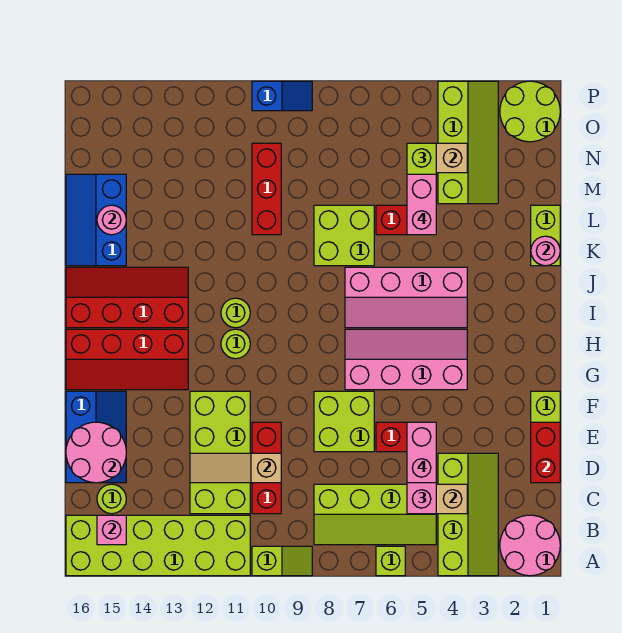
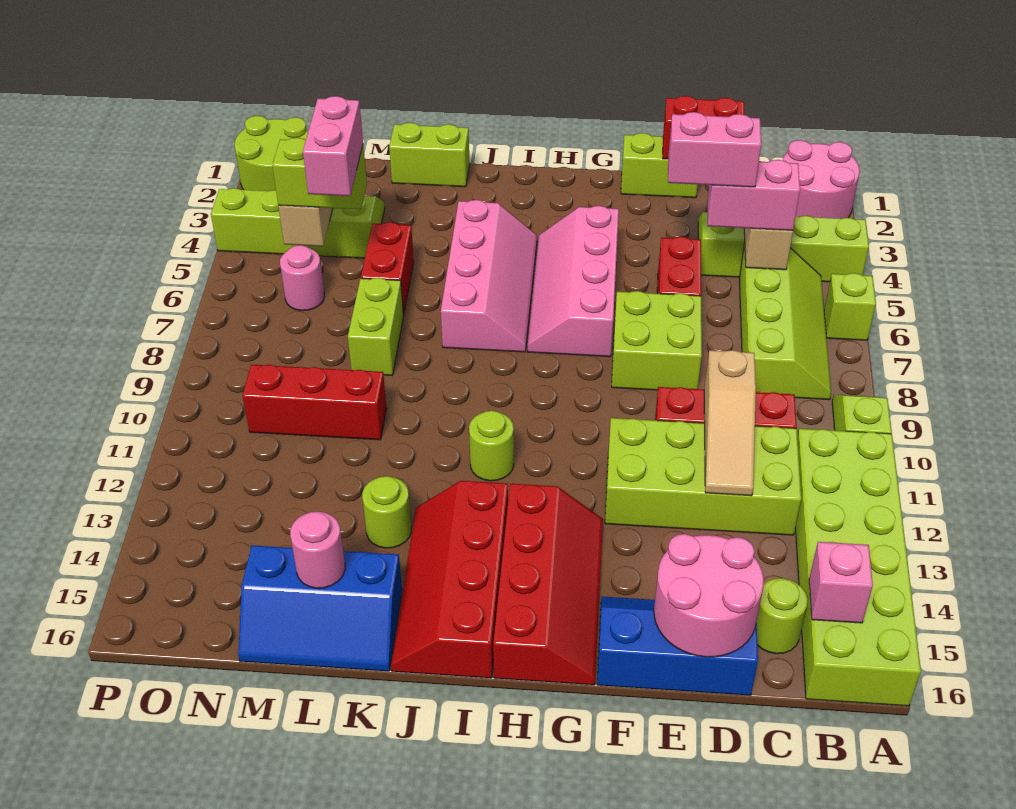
lime round brick H11 level 1 -> lime round brick K13 level 1
pink round brick K1 level 2 -> pink round brick N6 level 1
lime brick K7:L8 level 1 -> lime brick L7:L8 level 1
pink brick L5:M5 level 4 -> pink brick M5:M6 level 4
blue slope P9:P10 level 1 top 10 -> none

